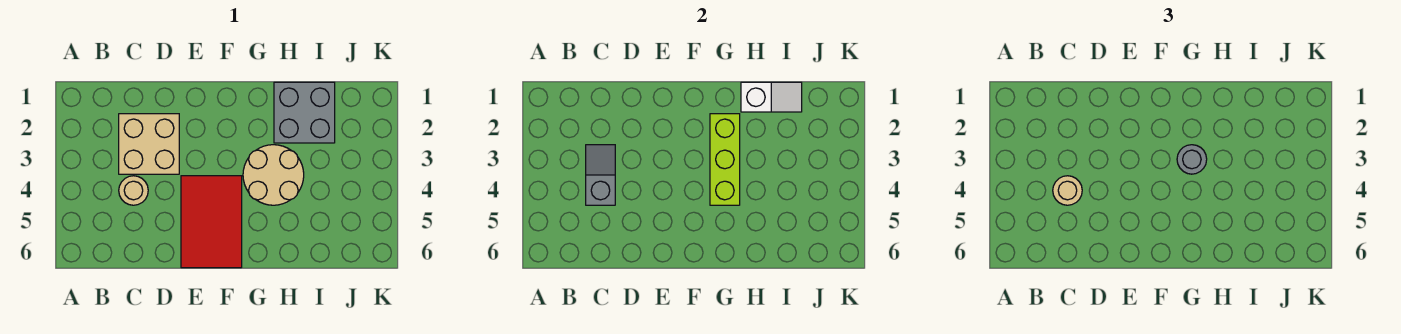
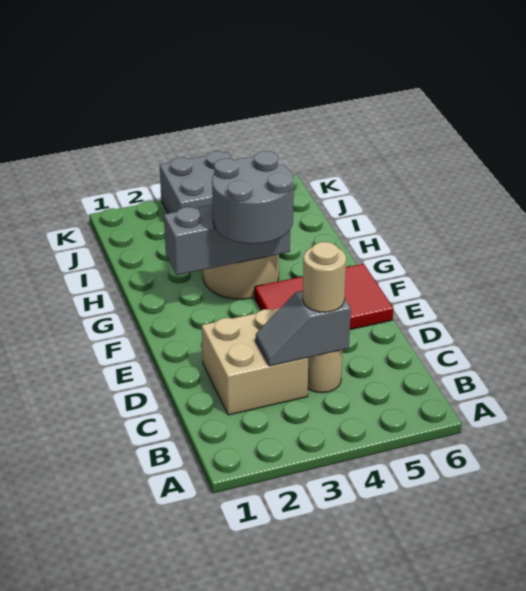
lime brick G2:G4 level 2 -> grey brick G2:G4 level 2
grey round brick G3 level 3 -> grey round brick F3:G4 level 3
grey brick H1:I2 level 1 -> grey brick J3:K4 level 1
white slope H1:I1 level 2 top H -> none

